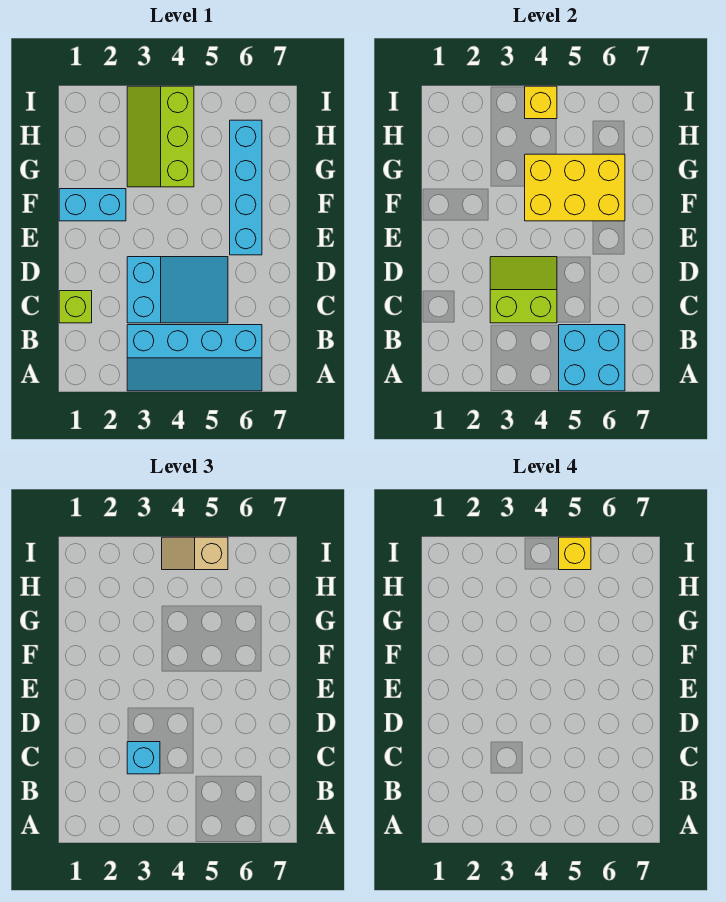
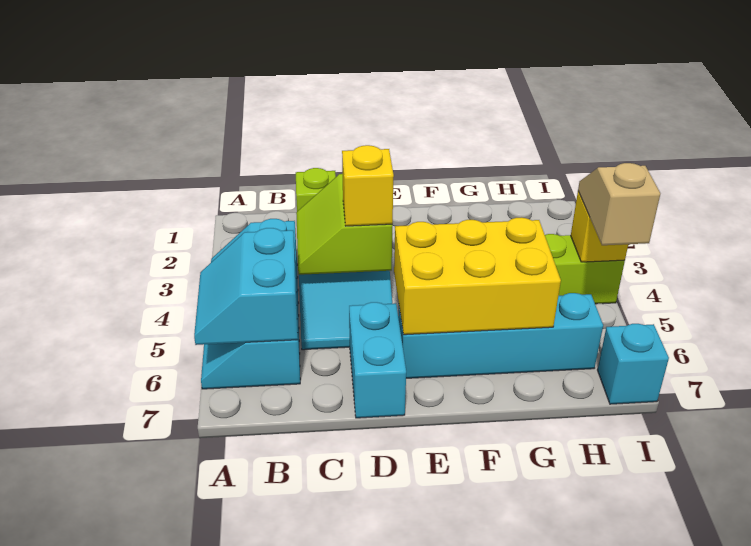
cyan brick A5:B6 level 2 -> cyan slope A5:B6 level 2 top B
lime slope C3:D4 level 2 top C -> lime slope C3:D4 level 2 top D
cyan brick C3 level 3 -> cyan brick I7 level 1
cyan brick F1:F2 level 1 -> cyan brick D6:D7 level 1
yellow brick F4:G6 level 2 -> yellow brick E5:G6 level 2
yellow brick I5 level 4 -> yellow brick D4 level 3

